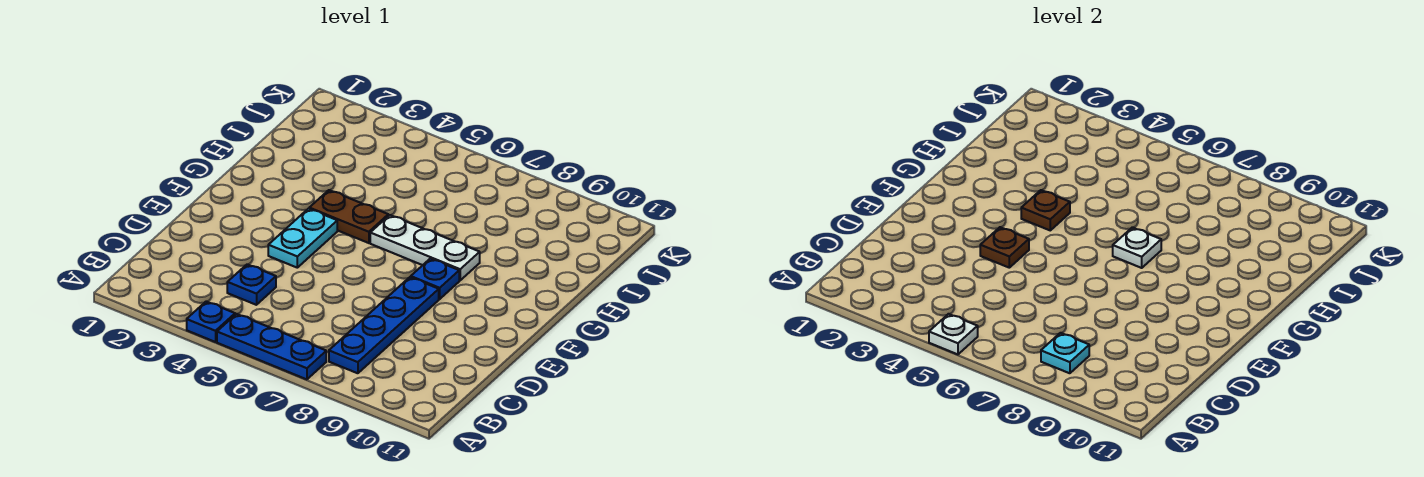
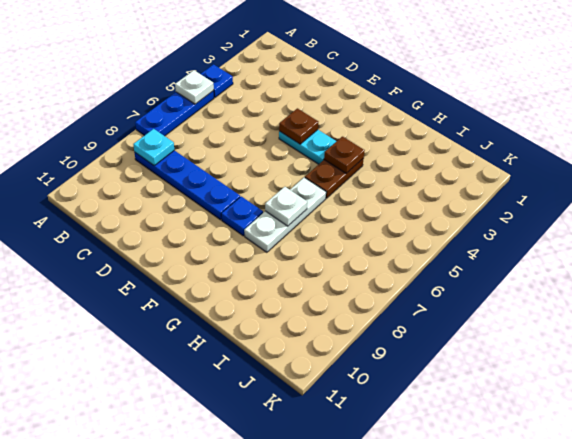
blue plate C4 level 1 -> none

